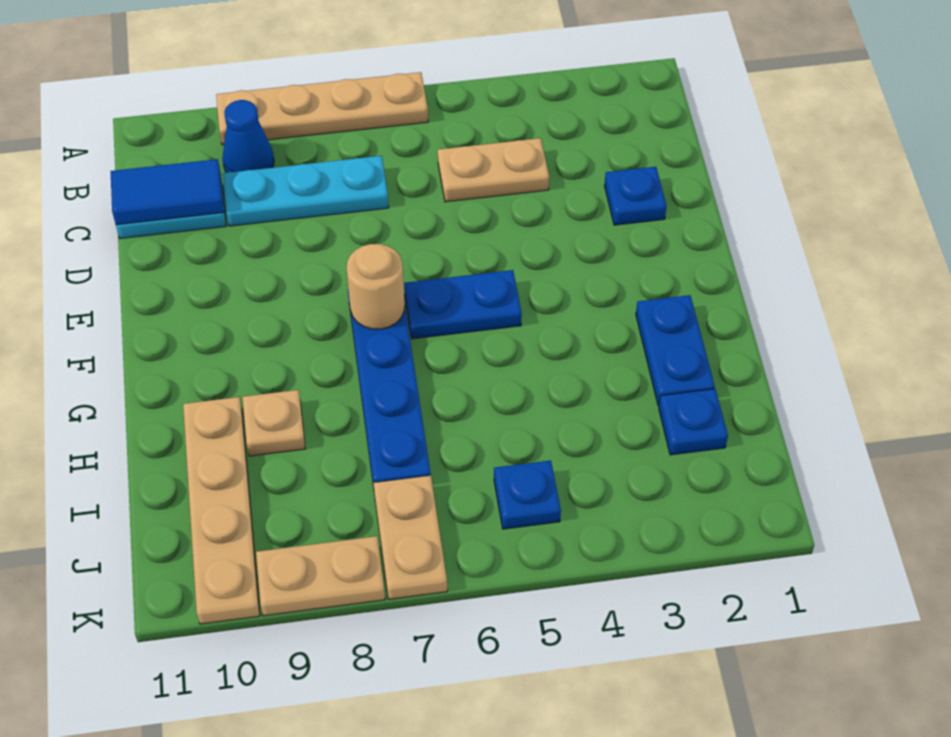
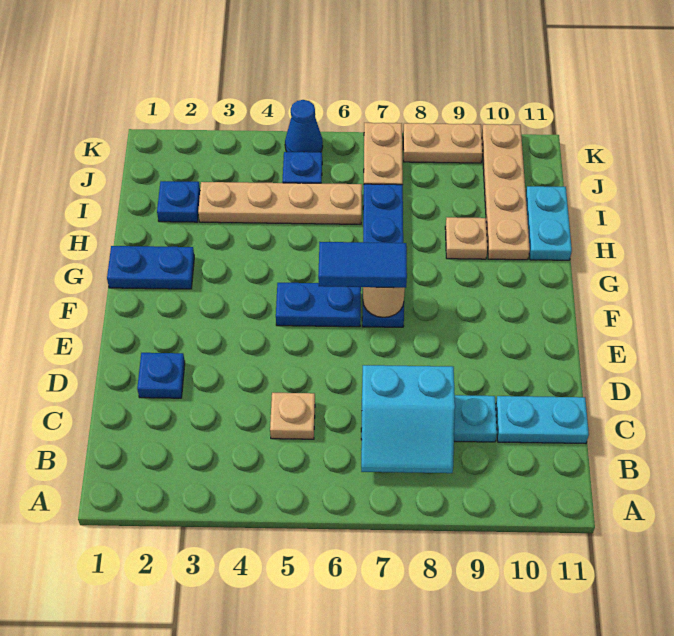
tan plate A6:A9 level 1 -> tan plate I3:I6 level 1
none -> cyan slope B7:C8 level 2 top C
blue cone B9 level 1 -> blue cone K5 level 1
tan plate C4:C5 level 1 -> tan plate C5 level 1
blue tile C10:C11 level 2 -> blue tile F6:F7 level 3
blue plate G2:H2 level 1 -> blue plate G1:G2 level 1
none -> cyan plate H11:I11 level 1

